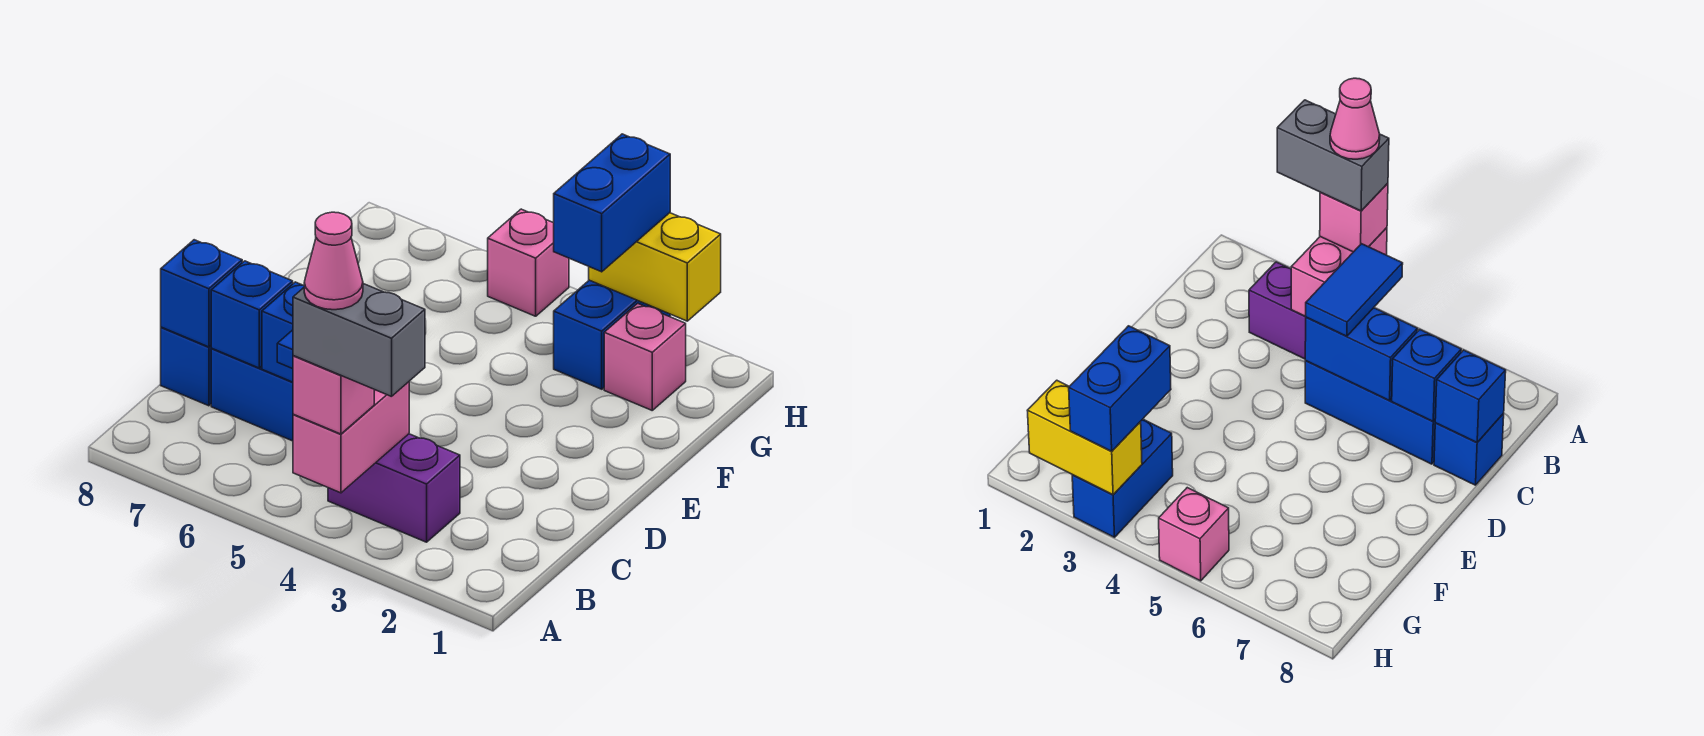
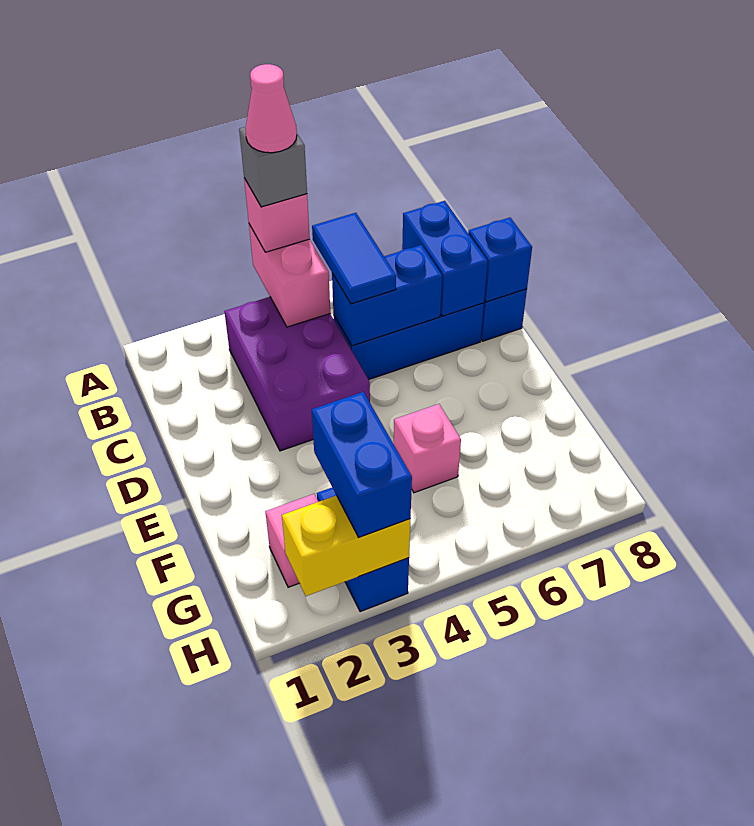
grey brick A3:A4 level 4 -> grey brick A4 level 4
purple brick B3:B4 level 1 -> purple brick B3:D4 level 1
blue brick C7 level 2 -> blue brick B7:C7 level 2
pink brick H5 level 1 -> pink brick F5 level 1

